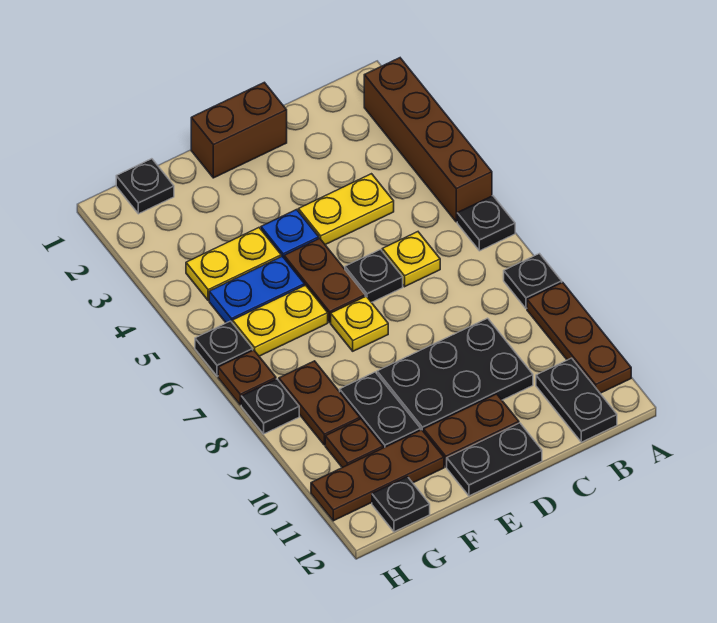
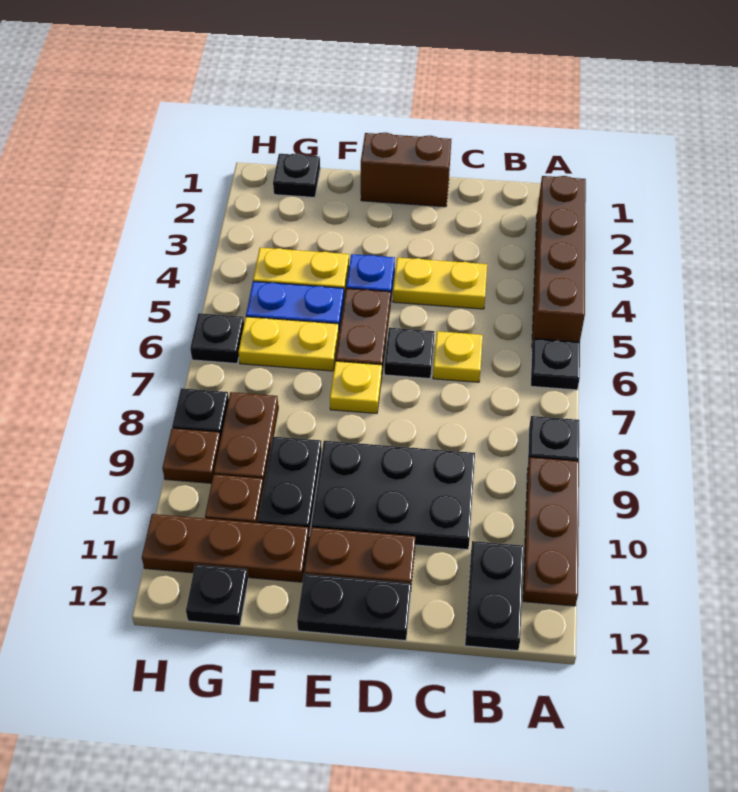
brown plate H7 level 1 -> brown plate H9 level 1

